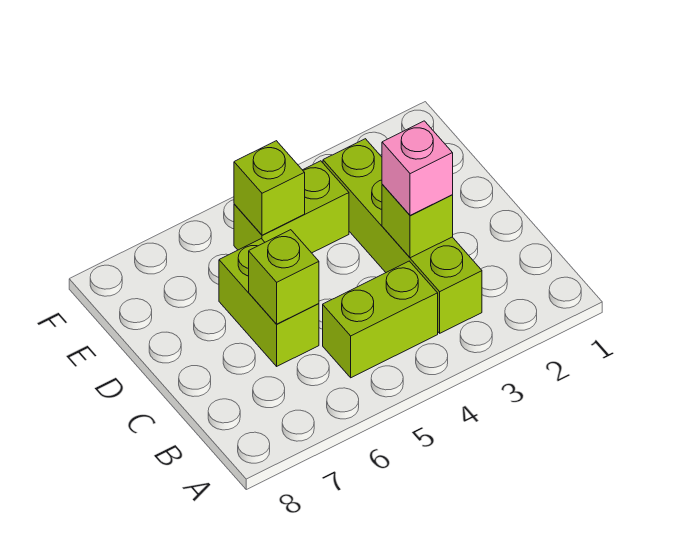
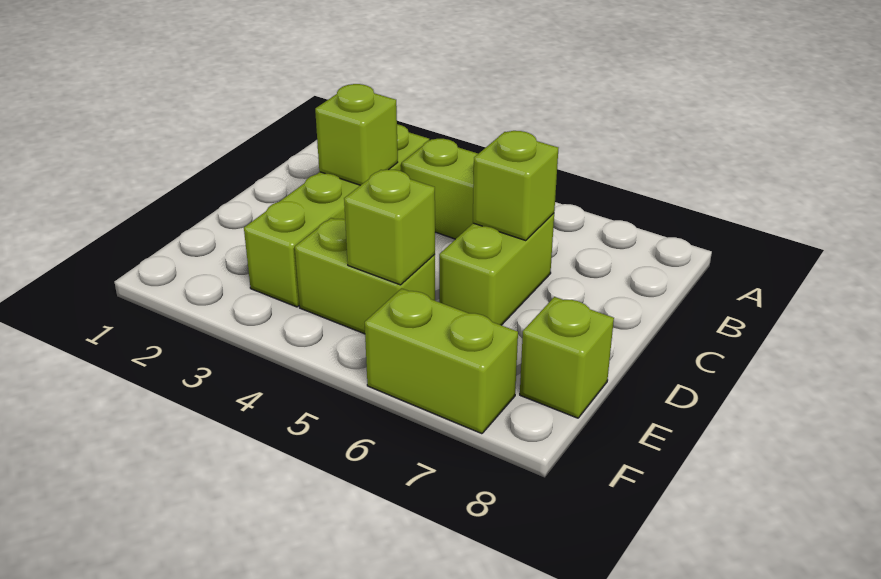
pink brick C3 level 3 -> none
none -> lime brick E8 level 1
none -> lime brick F6:F7 level 1

